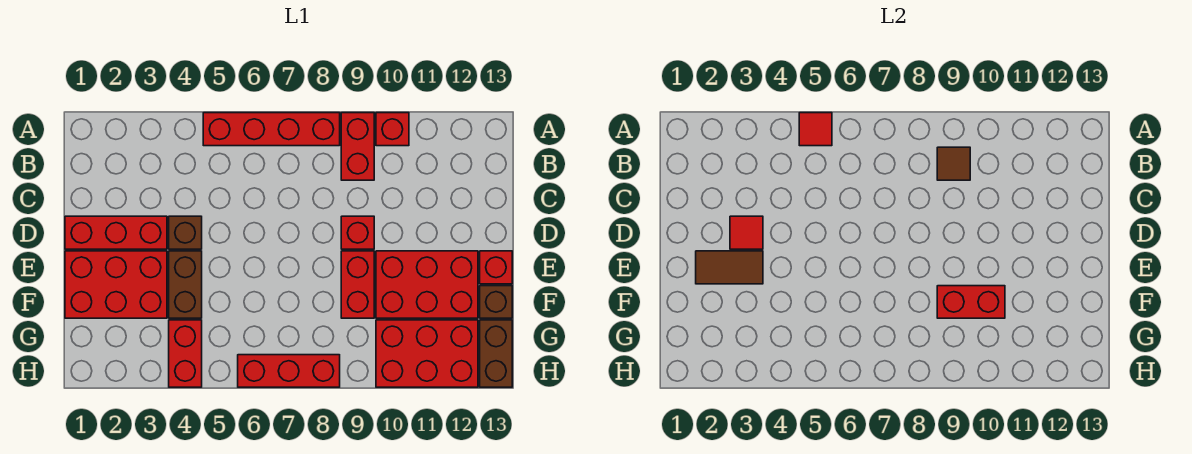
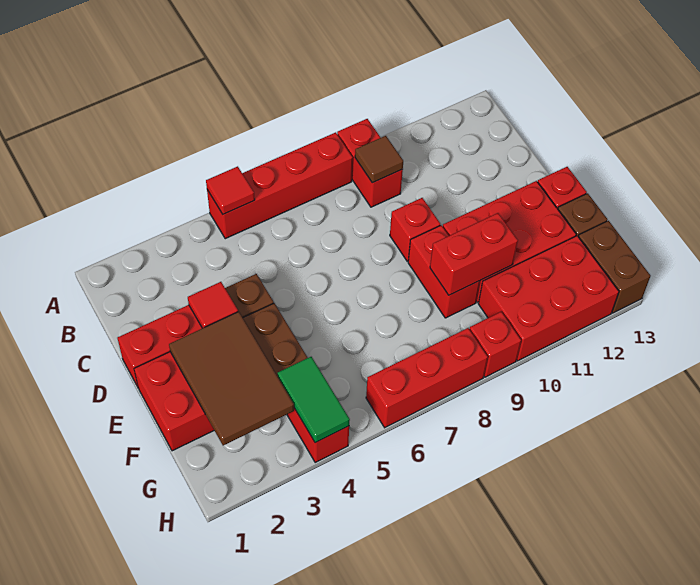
red brick A10 level 1 -> red brick H9 level 1
brown tile E2:E3 level 2 -> brown tile E2:G3 level 2
none -> green tile G4:H4 level 2

